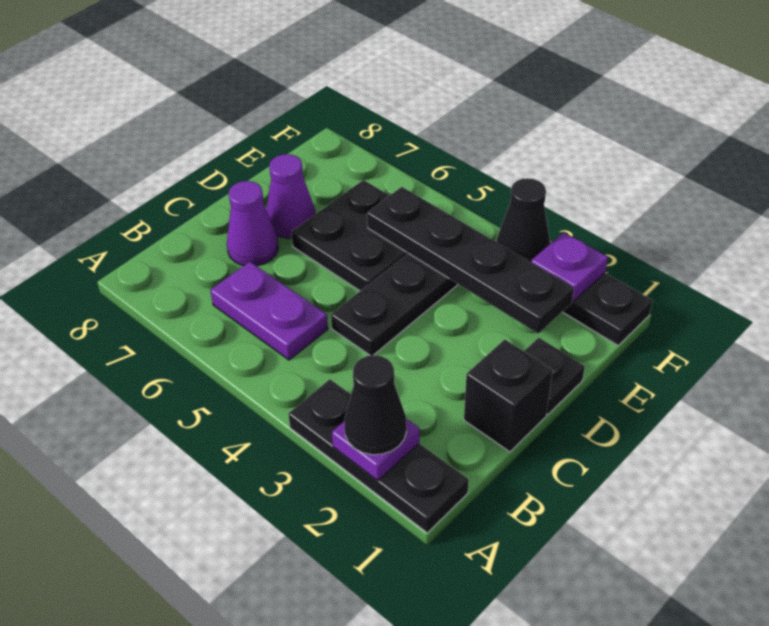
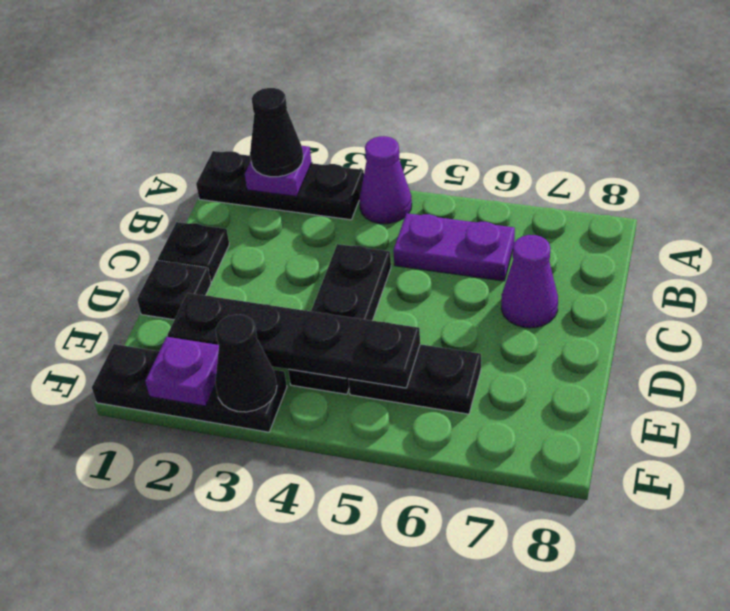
black brick C1 level 1 -> black plate C1 level 1
black plate D5:E6 level 1 -> black plate E5:E6 level 1
purple cone D7 level 1 -> purple cone A4 level 1

